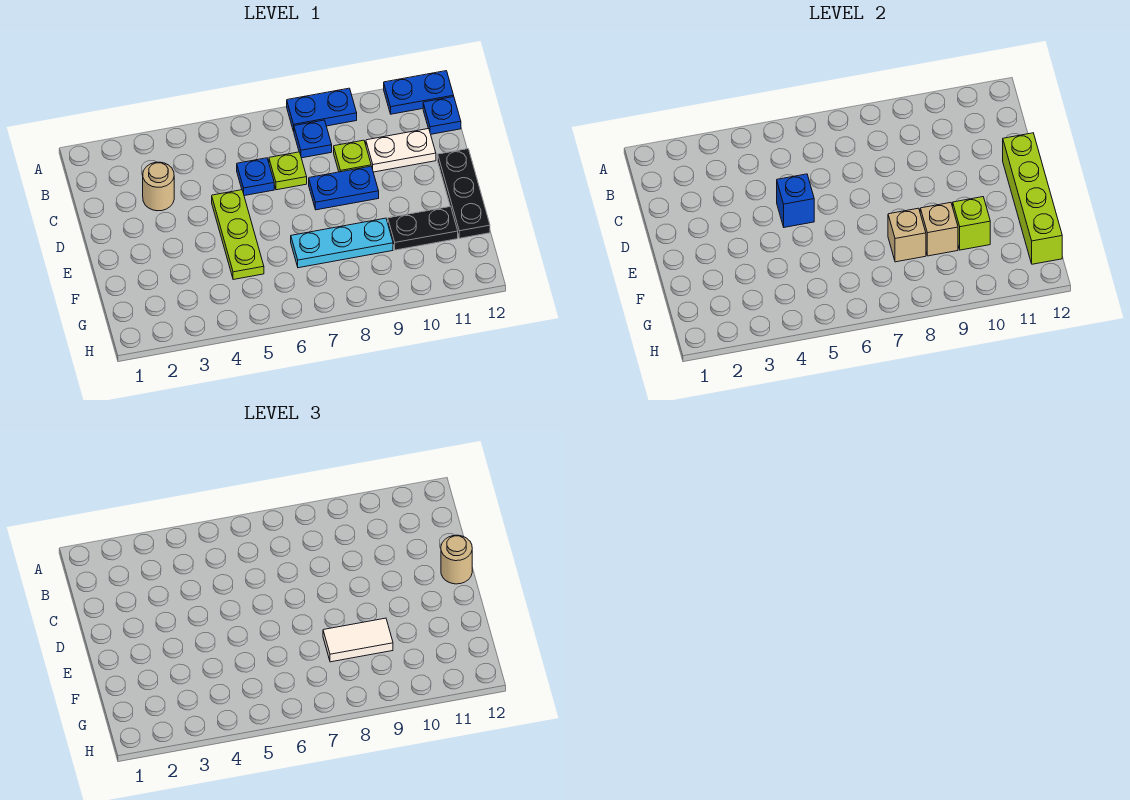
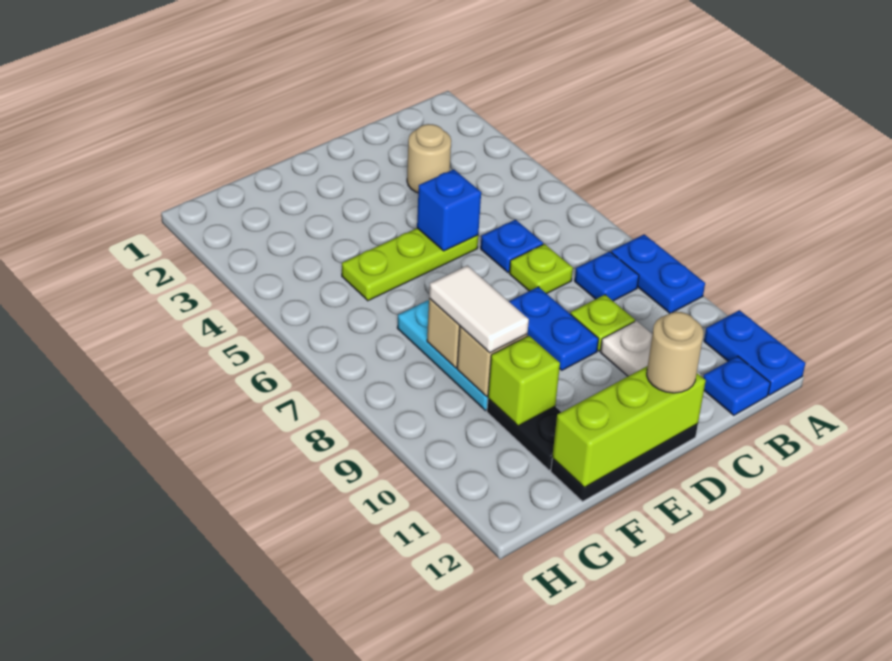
lime brick D12:G12 level 2 -> lime brick D12:F12 level 2

